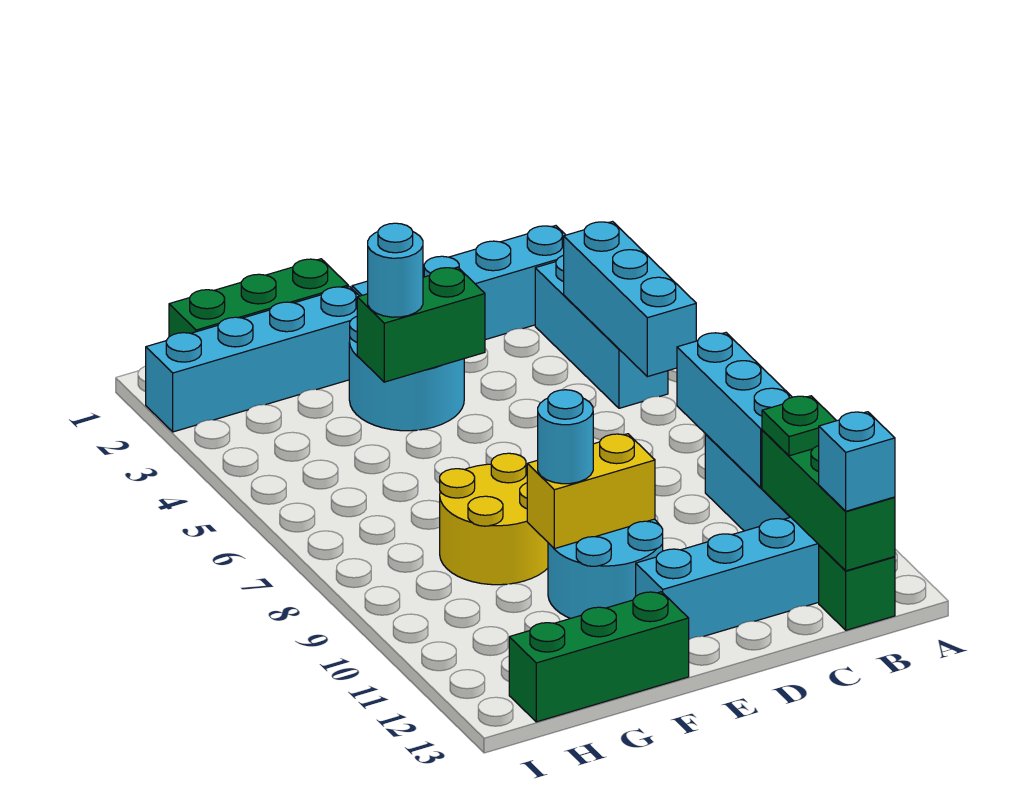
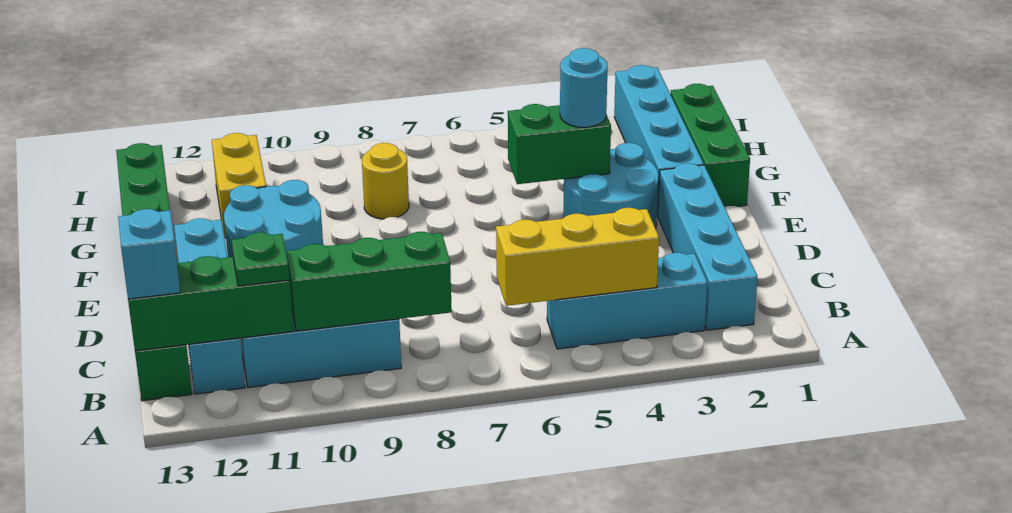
cyan brick B4:B6 level 2 -> yellow brick B4:B6 level 2
cyan brick B8:B10 level 2 -> green brick B8:B10 level 2
green brick E4:F4 level 2 -> green brick F4:F5 level 2
yellow brick E10:F10 level 2 -> yellow brick G11:H11 level 1
yellow round brick F8:G9 level 1 -> yellow round brick G8 level 1
cyan round brick F10 level 3 -> none

